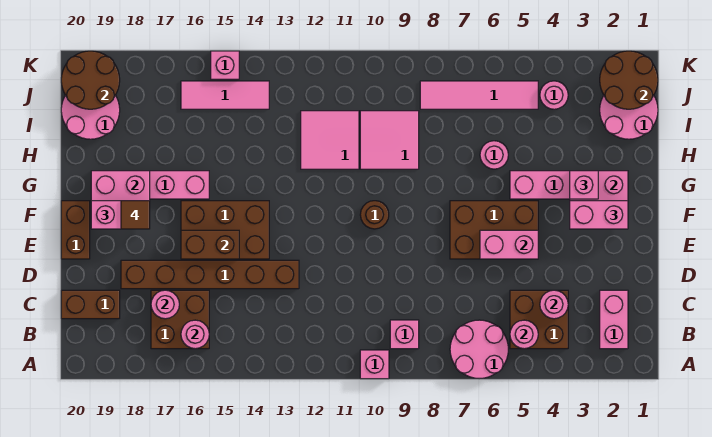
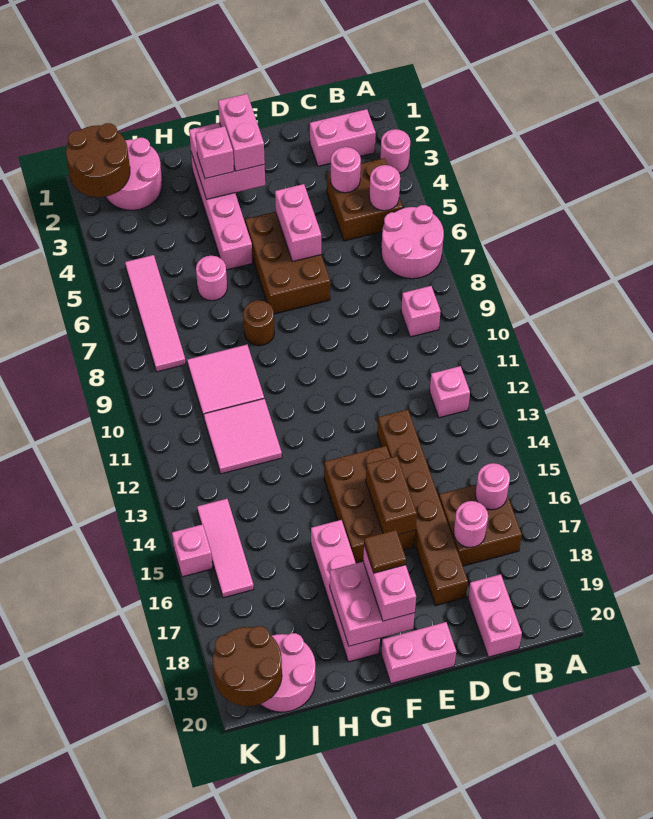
pink brick A10 level 1 -> pink brick B12 level 1
brown brick C19:C20 level 1 -> pink brick C19:C20 level 1
brown brick E20:F20 level 1 -> pink brick E20:F20 level 1
brown round brick F10 level 1 -> brown round brick G8 level 1
pink round brick J4 level 1 -> pink round brick A3 level 1

